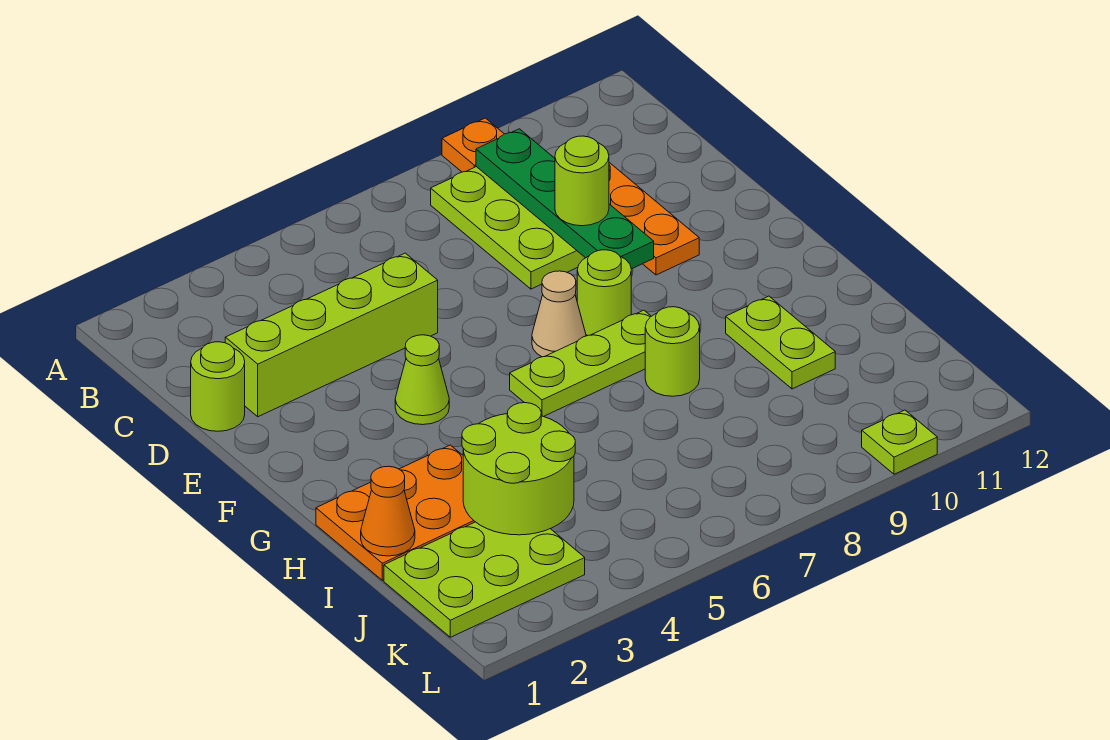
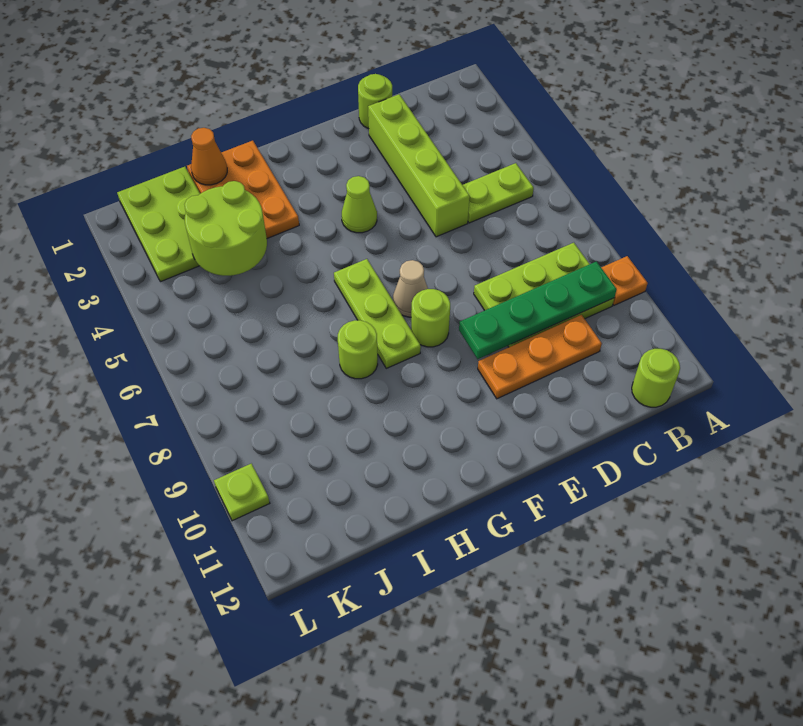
lime round brick D9 level 3 -> lime round brick B12 level 1
lime plate H10:I10 level 1 -> lime plate B5:C5 level 1

